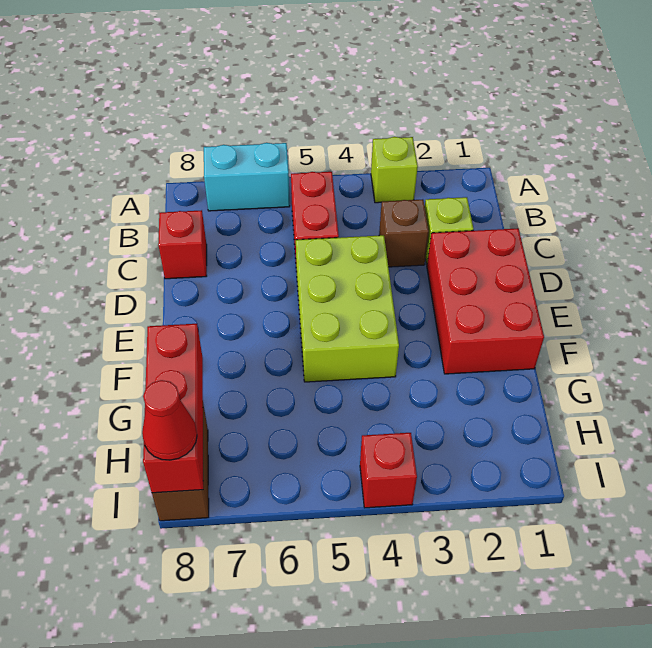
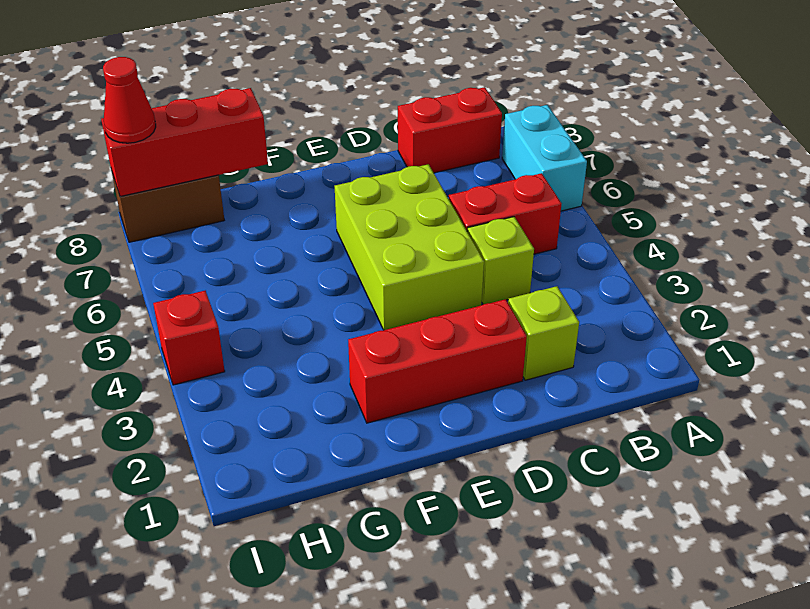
lime brick A3 level 1 -> lime brick C4 level 1
brown brick C3 level 1 -> none
red brick C8 level 1 -> red brick B8:C8 level 1
red brick D1:F2 level 1 -> red brick D2:F2 level 1
lime brick D4:F5 level 1 -> lime brick D4:E6 level 1

